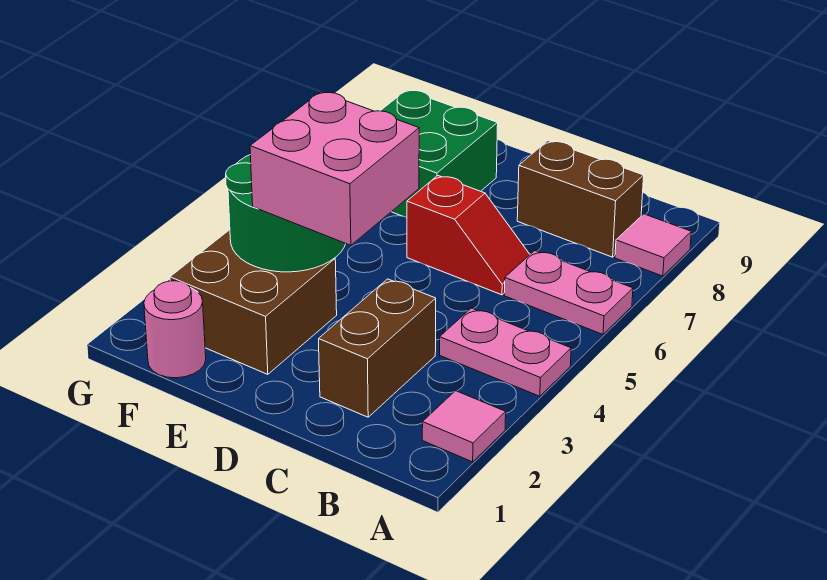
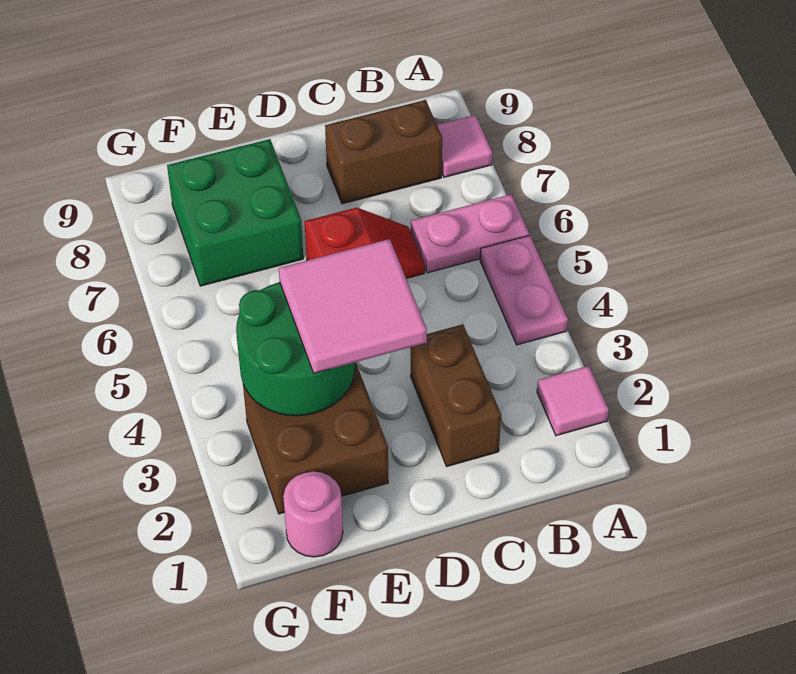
pink plate A4:B4 level 1 -> pink plate A4:A5 level 1
pink brick D3:E4 level 3 -> pink tile D3:E4 level 3

